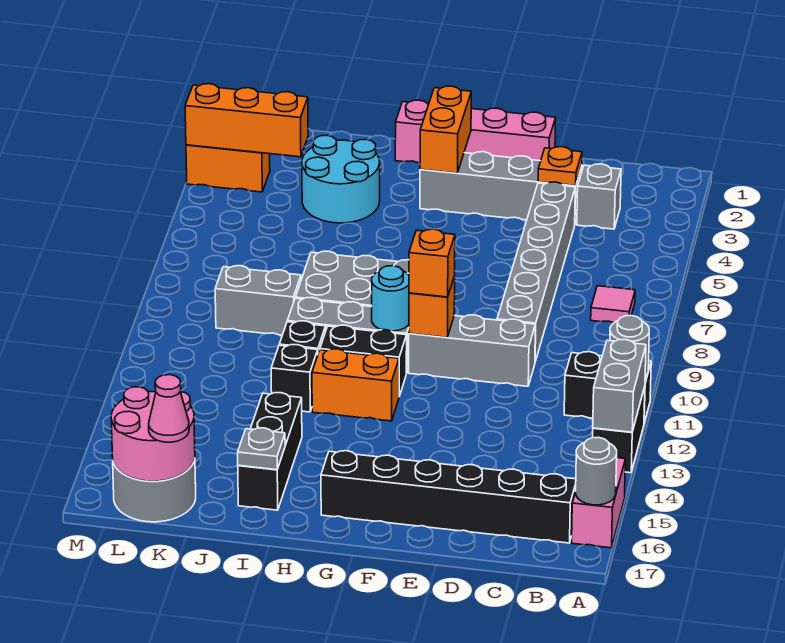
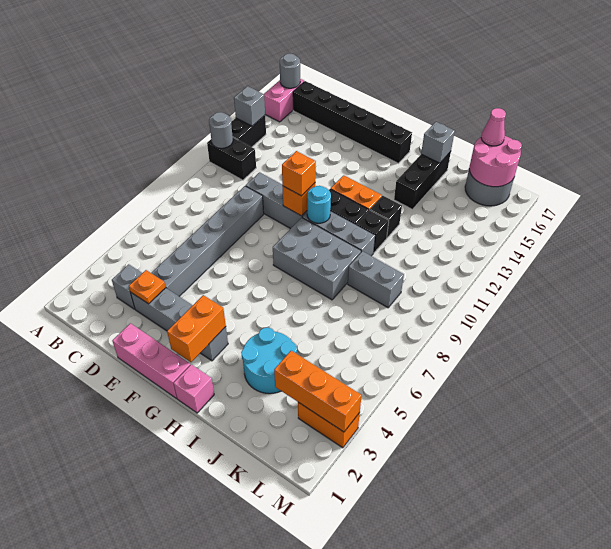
grey brick A12:A13 level 2 -> grey brick A13 level 2
pink tile B7 level 1 -> none
grey plate I16 level 2 -> grey brick I16 level 2

